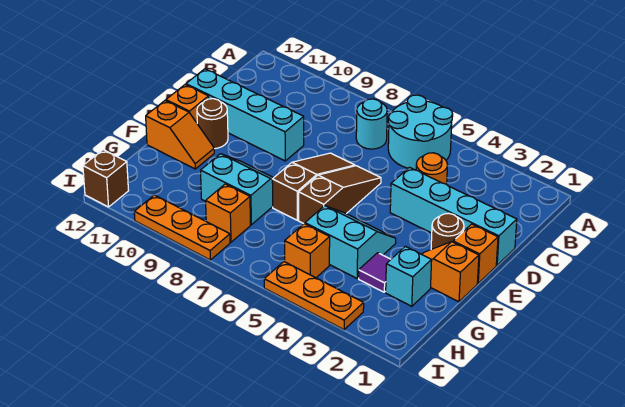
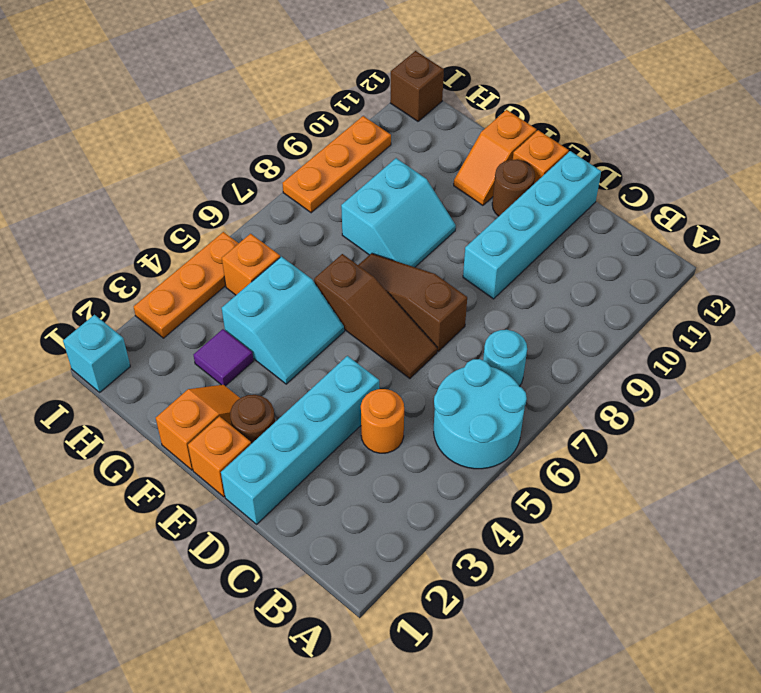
brown slope D7:F7 level 1 top F -> brown slope D7:F7 level 1 top D
cyan brick G2 level 1 -> cyan brick I1 level 1
orange brick H8 level 1 -> none

